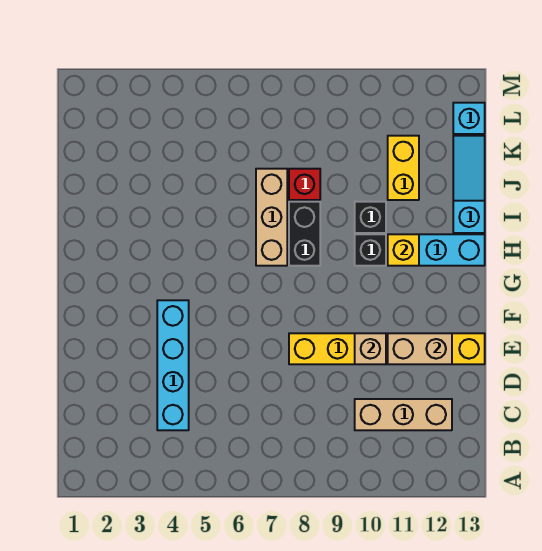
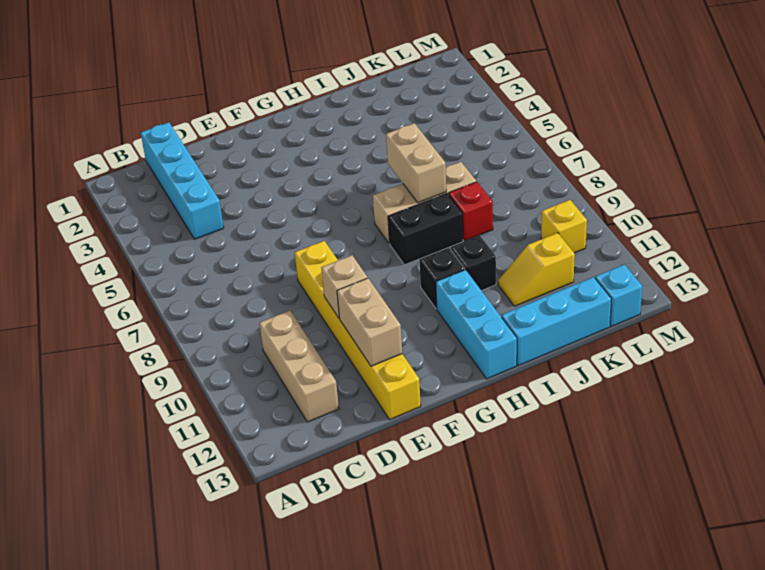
cyan brick C4:F4 level 1 -> cyan brick C1:C4 level 1
yellow brick H11 level 2 -> yellow brick L10 level 1
none -> tan brick I6:I7 level 2
cyan slope I13:K13 level 1 top I -> cyan brick I13:K13 level 1
yellow brick J11:K11 level 1 -> yellow slope J11:K11 level 1 top K

